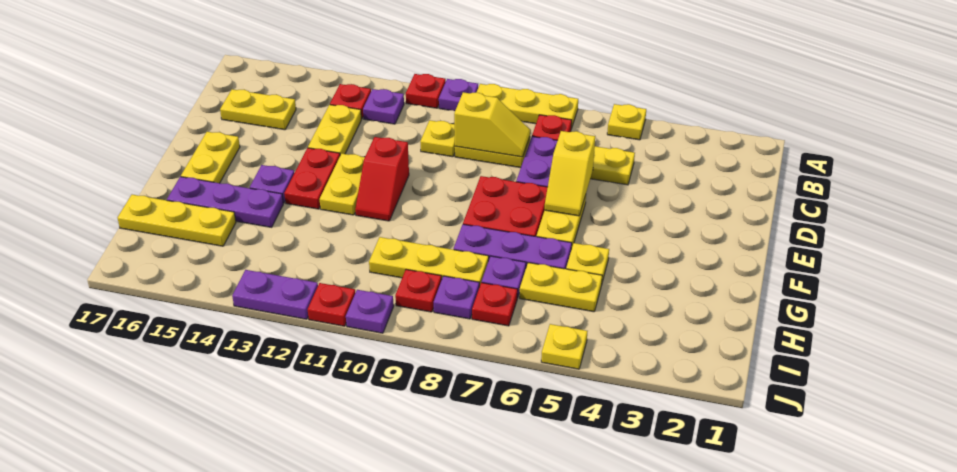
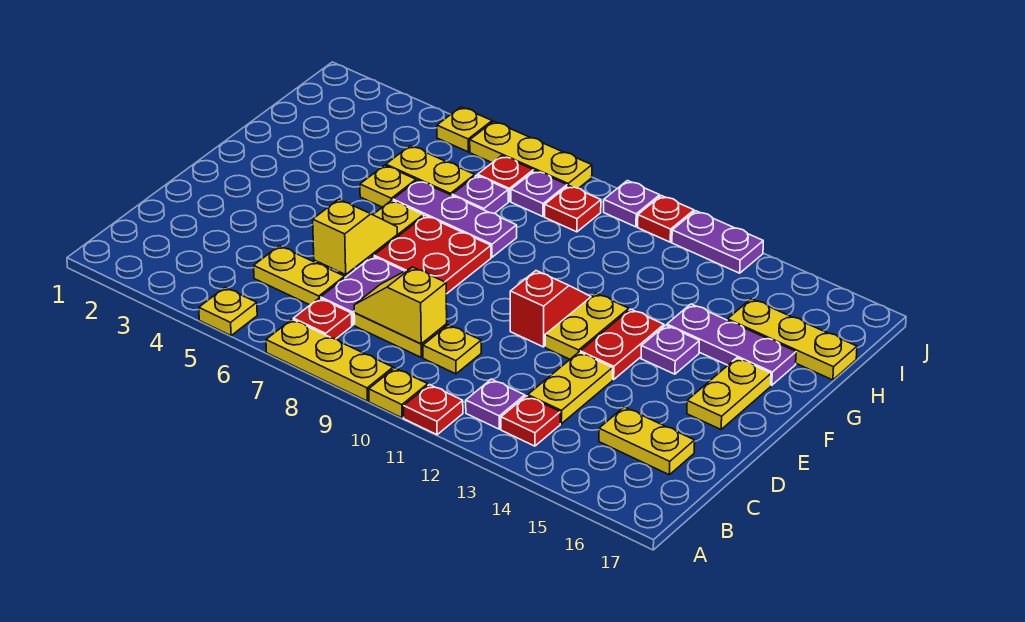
purple plate A10 level 1 -> yellow plate A10 level 1
yellow plate H8:H10 level 1 -> yellow plate J6:J8 level 1

